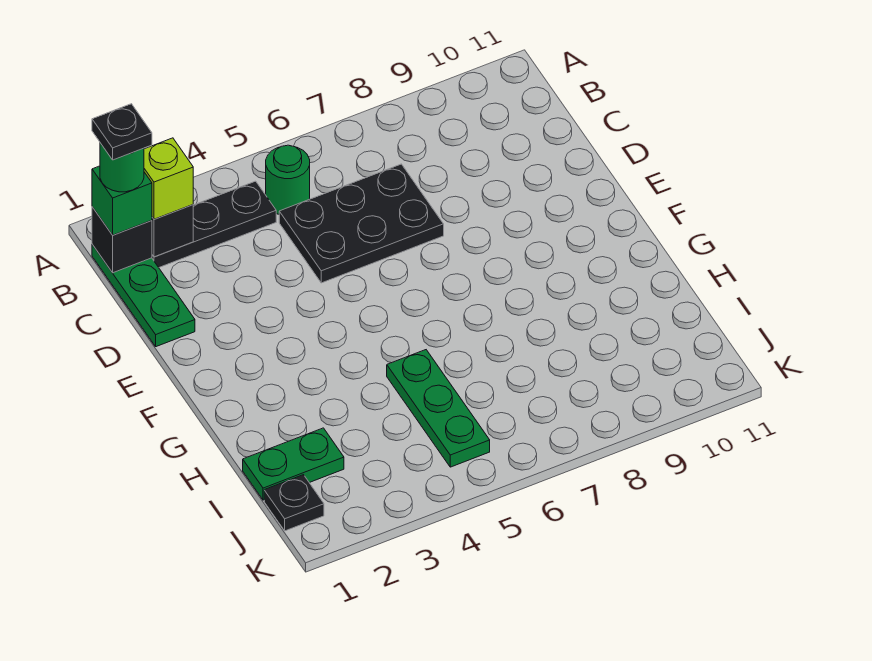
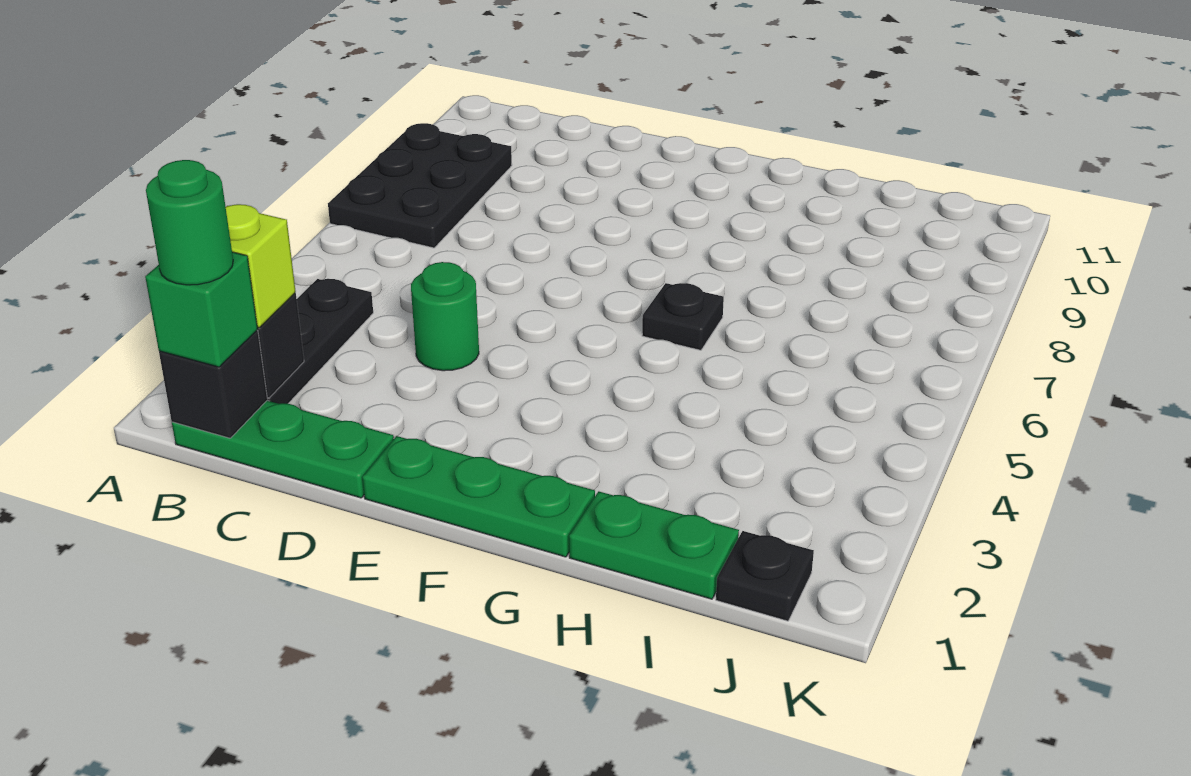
black plate B1 level 5 -> black plate G6 level 1
green round brick B5 level 1 -> green round brick D4 level 1
black plate C5:D7 level 1 -> black plate A7:B9 level 1
green plate H5:J5 level 1 -> green plate E1:G1 level 1
green plate I1:I2 level 1 -> green plate H1:I1 level 1

